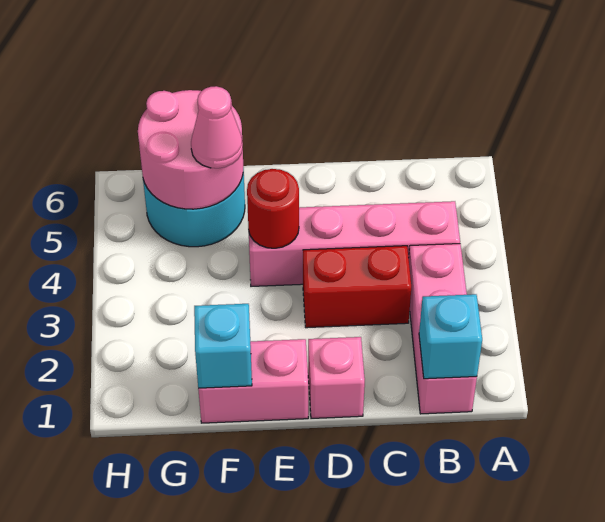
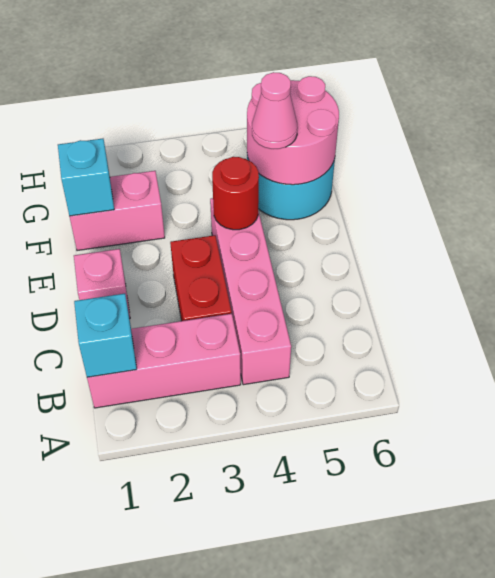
pink brick E1:F1 level 1 -> pink brick F1:F2 level 1

